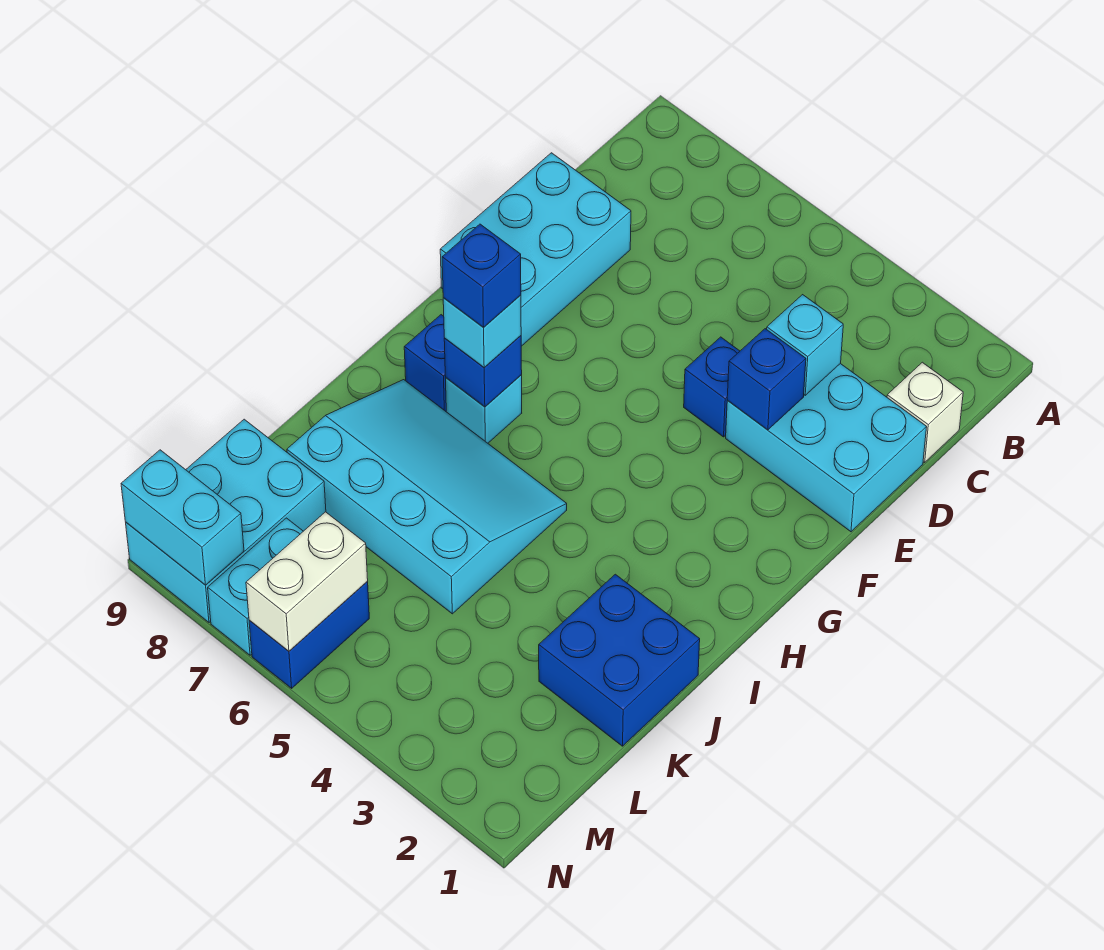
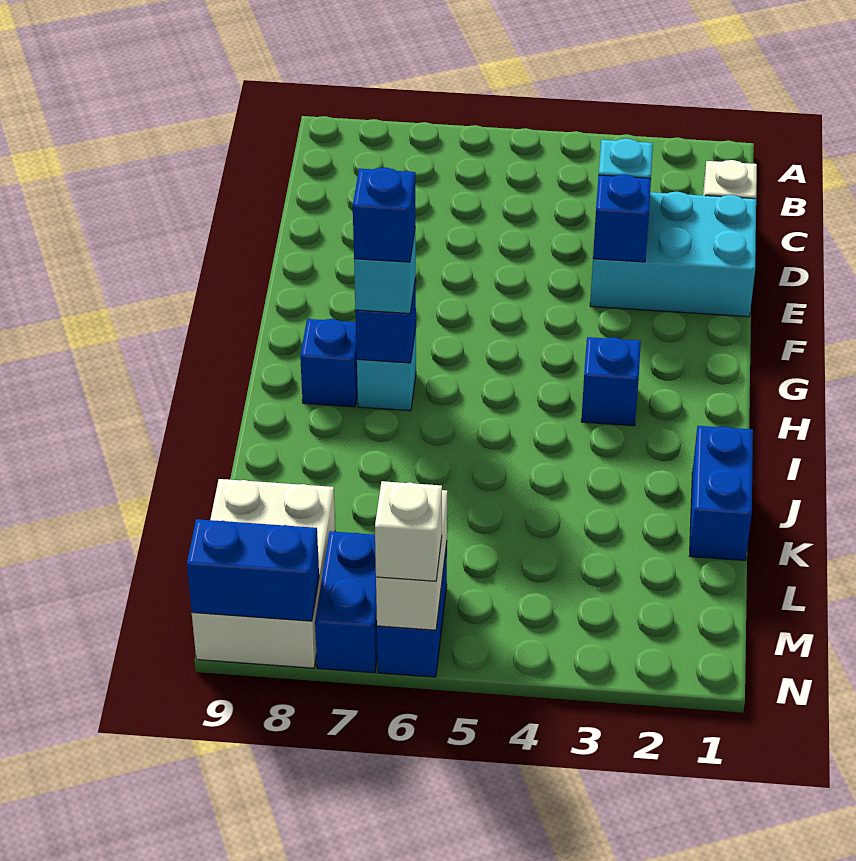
cyan brick D8:F9 level 1 -> none
blue brick E4 level 1 -> blue brick H3 level 1
cyan slope I5:K8 level 1 top K -> none
blue brick J1:K2 level 1 -> blue brick J1:K1 level 1
cyan brick L8:N9 level 1 -> white brick L8:N9 level 1
cyan brick M7:N7 level 1 -> blue brick M7:N7 level 1
none -> white brick N6 level 3
cyan brick N8:N9 level 2 -> blue brick N8:N9 level 2

